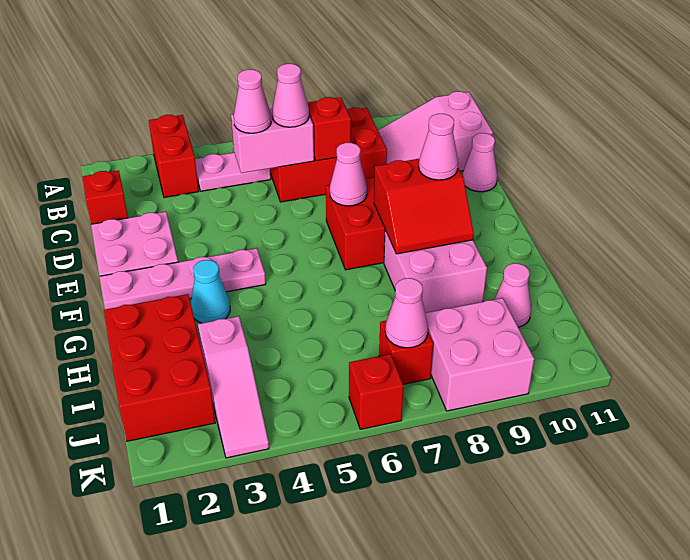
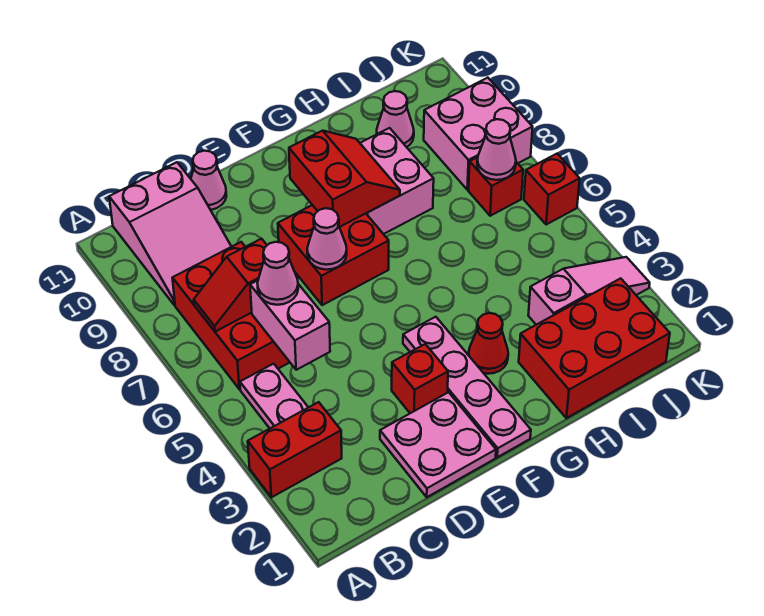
red brick C1 level 1 -> red brick E3 level 1
pink cone C5 level 3 -> none
pink cone F9 level 3 -> none
cyan cone G3 level 1 -> red cone G3 level 1

